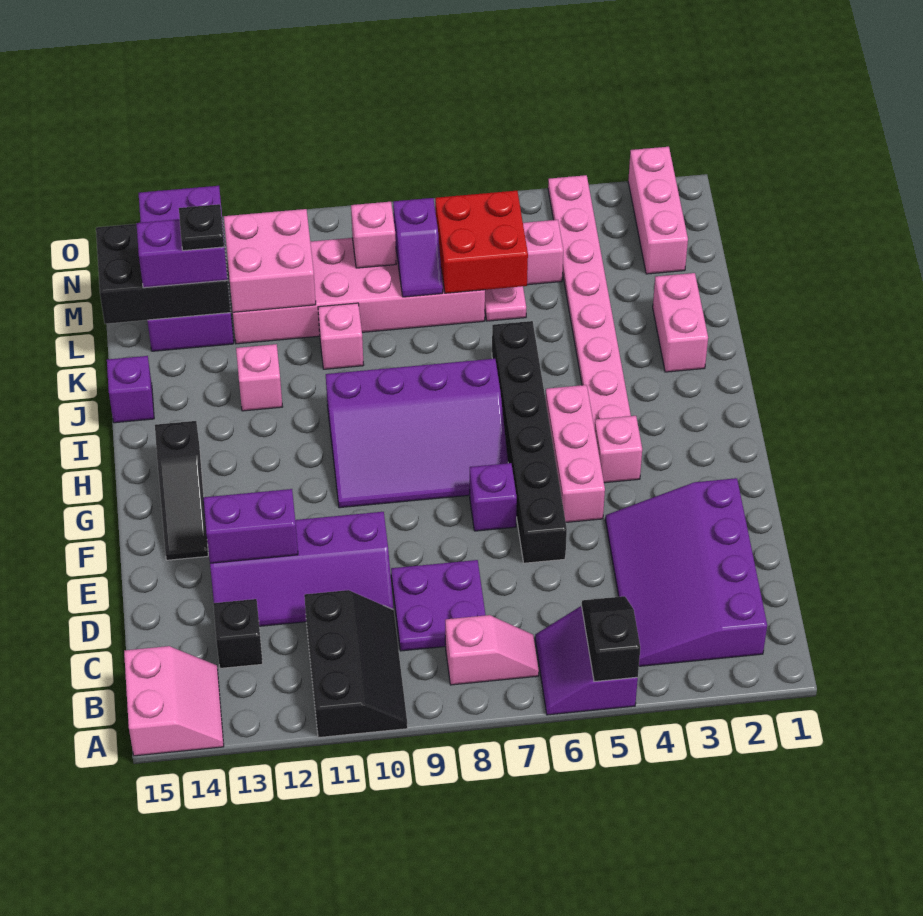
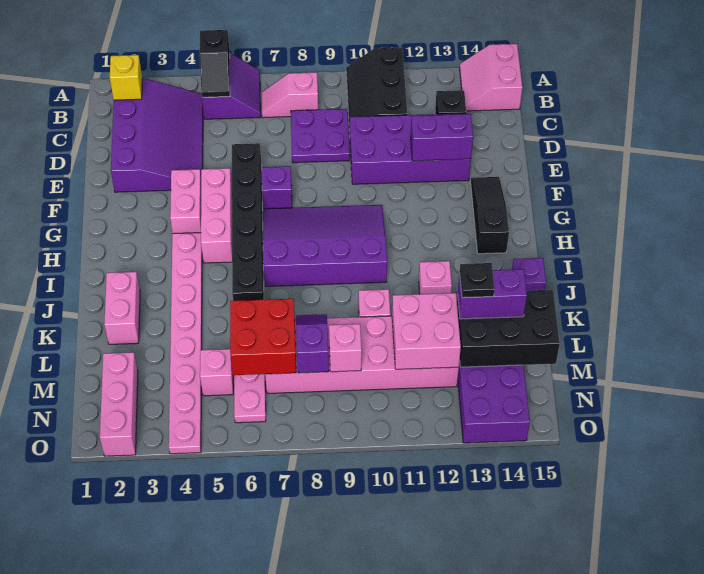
none -> yellow brick B2 level 2
purple slope D10:E13 level 1 top E -> purple brick D10:E13 level 1
pink brick G4 level 1 -> pink brick F4:G4 level 1

